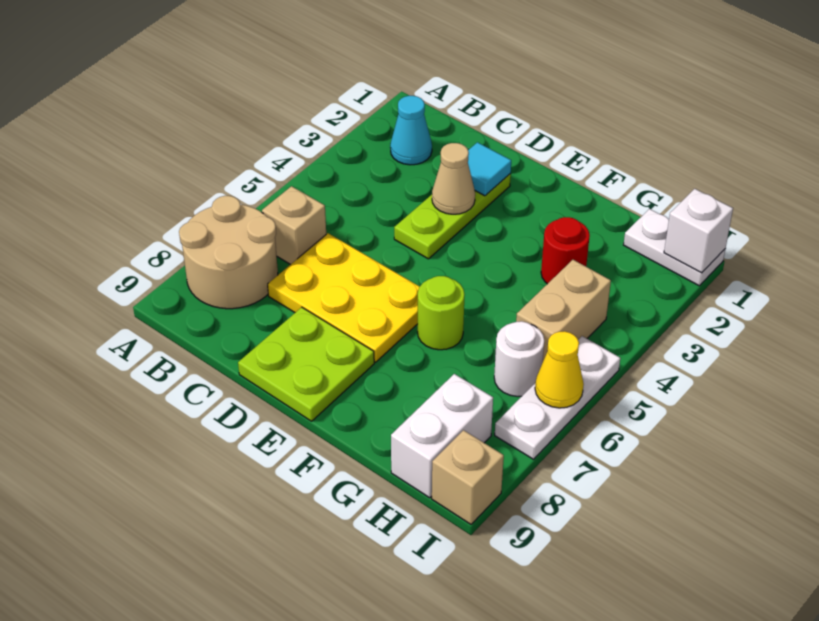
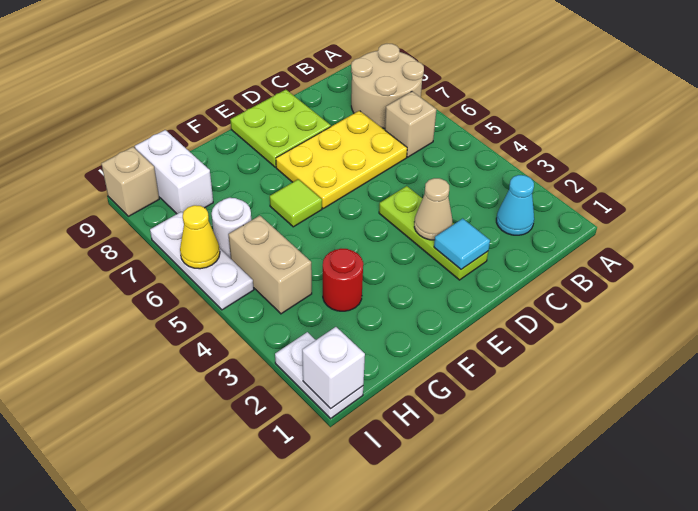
lime round brick F6 level 1 -> lime tile F6 level 1
white plate H1:I1 level 1 -> white plate I1:I2 level 1

